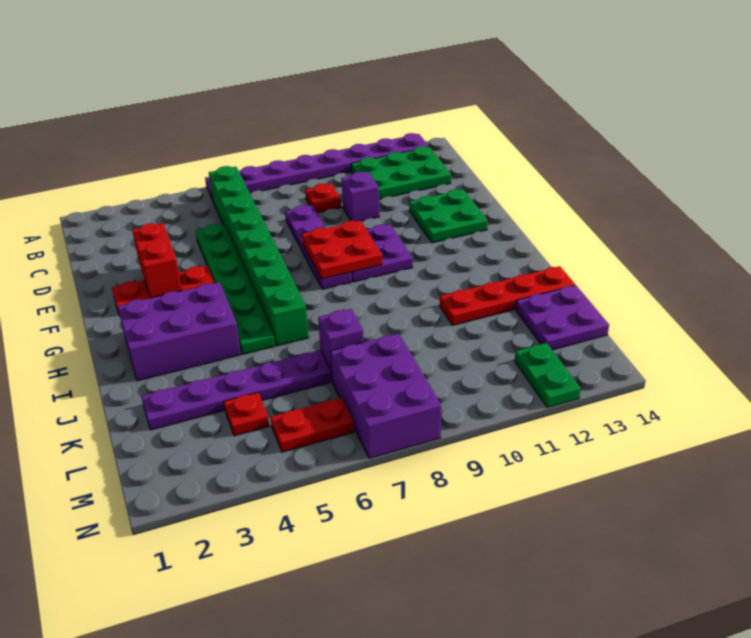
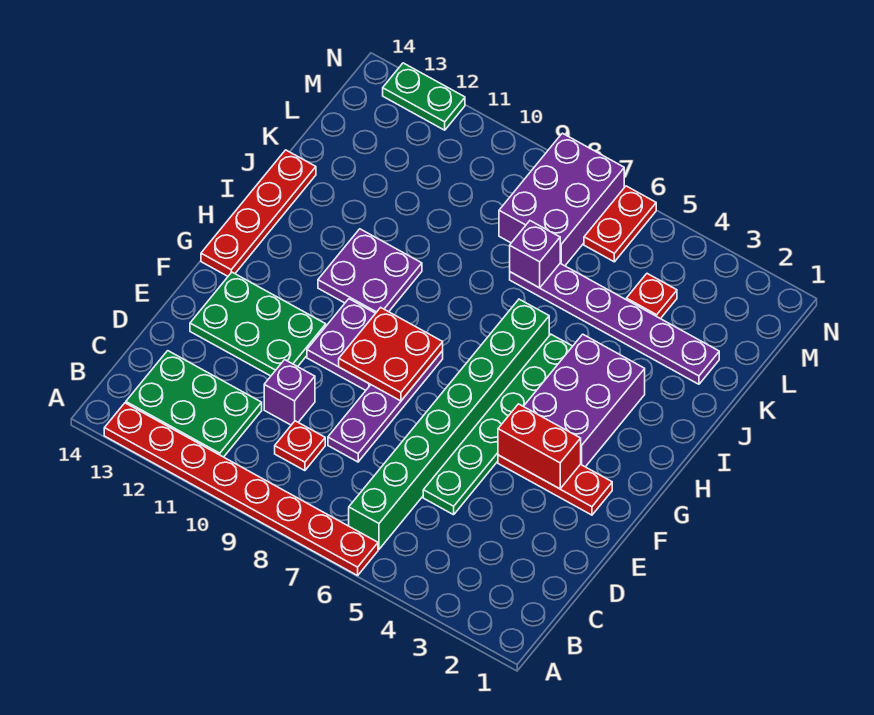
purple plate A6:A13 level 1 -> red plate A6:A13 level 1
red brick E3:F3 level 2 -> red brick F3:F4 level 2
green plate E12:F13 level 1 -> green plate E11:F13 level 1
purple brick H2:I4 level 1 -> purple brick G3:I4 level 1
red plate J11:J14 level 1 -> red plate G14:J14 level 1
purple plate K13:L14 level 1 -> purple plate H10:I11 level 1
red plate M5:M6 level 1 -> red plate M6:N6 level 1
green plate M12:N12 level 1 -> green plate N12:N13 level 1

